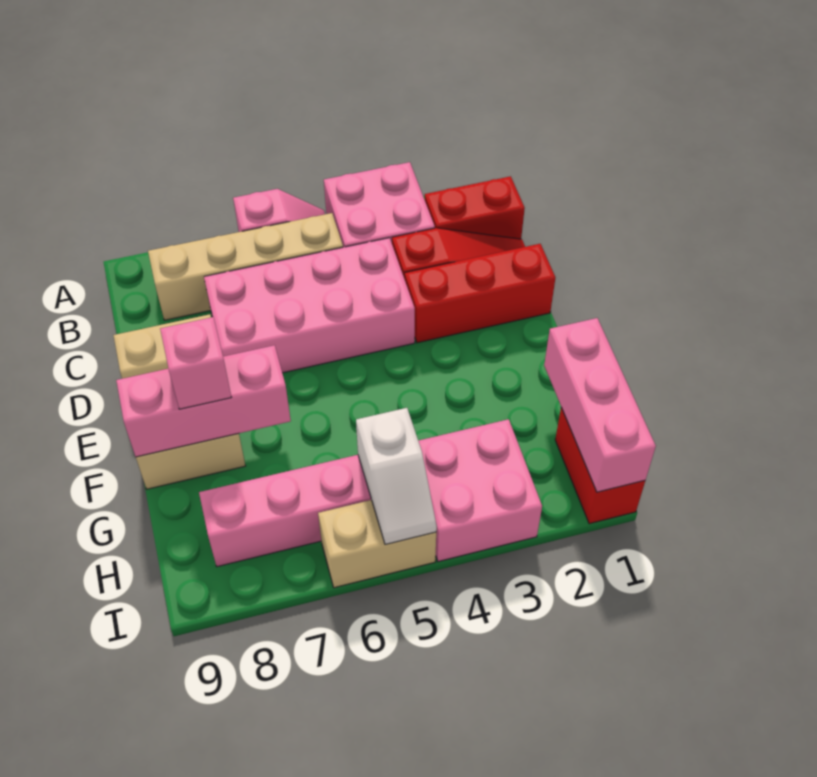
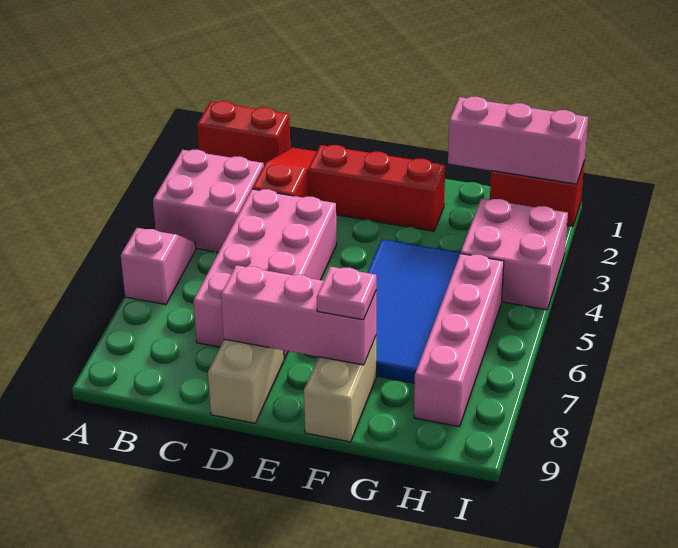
red brick B1:B2 level 1 -> red brick A1:B1 level 1
tan brick B5:B8 level 1 -> none
red brick D1:D3 level 1 -> red brick D2:F2 level 1
none -> blue tile F4:G7 level 1
pink brick F7:F9 level 2 -> pink brick D8:F8 level 2
pink brick F8 level 3 -> pink plate F8 level 3
white slope H5:I5 level 2 top H -> none
tan brick I5:I6 level 1 -> none

